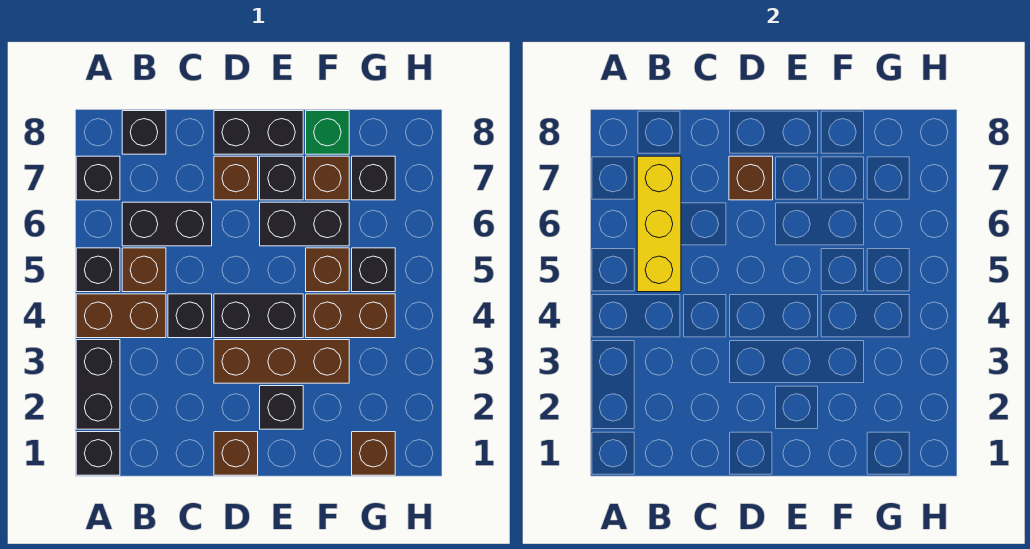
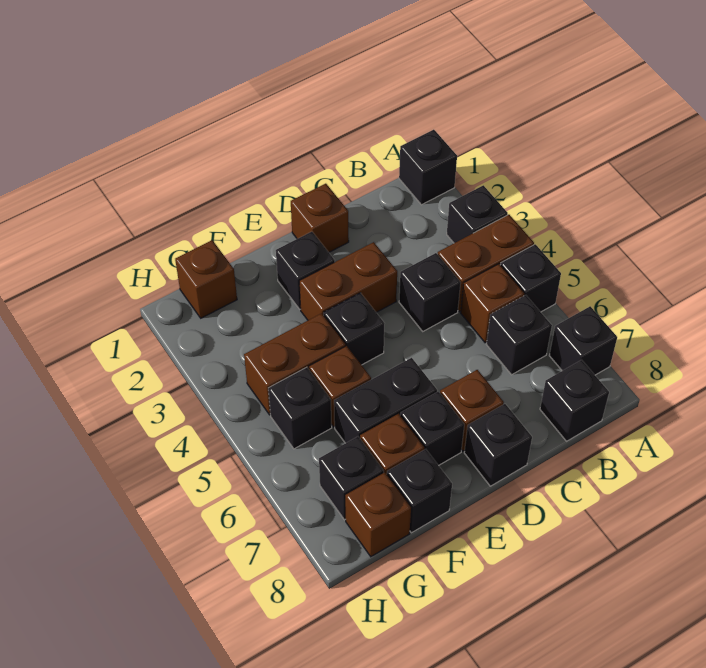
black brick A2:A3 level 1 -> black brick A3 level 1
yellow brick B5:B7 level 2 -> none
black brick B6:C6 level 1 -> black brick B6 level 1
brown brick D3:F3 level 1 -> brown brick D3:E3 level 1
black brick D4:E4 level 1 -> black brick E4 level 1
brown brick D7 level 2 -> brown brick G8 level 1
black brick D8:E8 level 1 -> black brick D8 level 1
green brick F8 level 1 -> black brick F8 level 1

